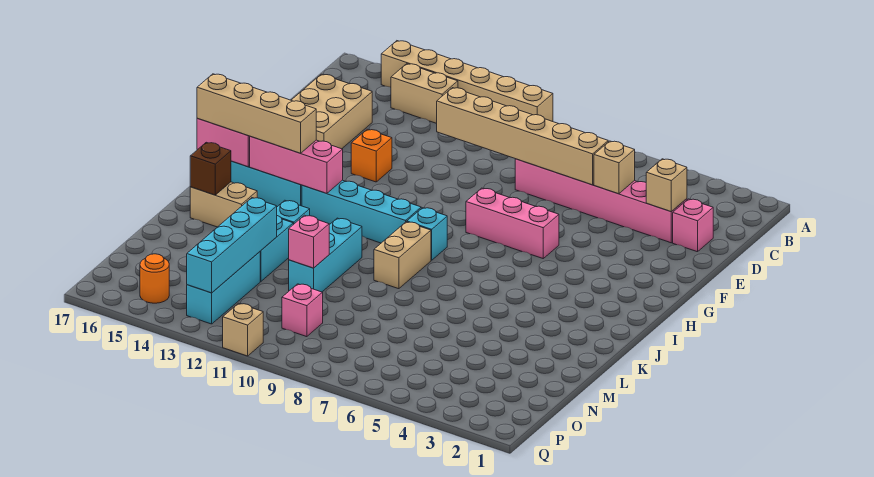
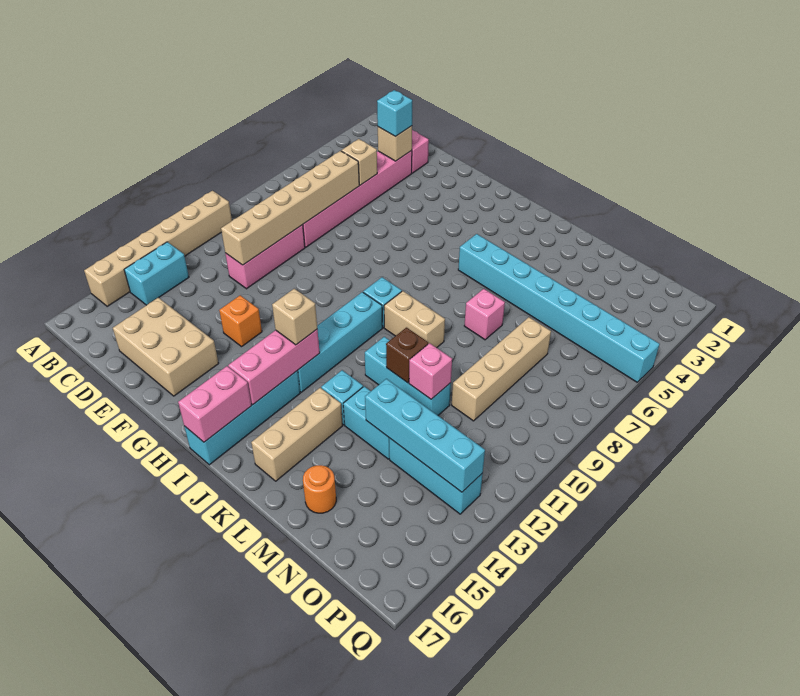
tan brick B13:B14 level 1 -> cyan brick B13:B14 level 1
none -> cyan brick D3 level 3
pink brick G6:G8 level 1 -> pink brick D9:D11 level 1
tan brick I14:I17 level 3 -> tan brick N7:N10 level 1
none -> cyan brick J5:Q5 level 1
tan brick K15:K16 level 1 -> tan brick K14:K16 level 1
brown brick K16 level 2 -> brown brick L11 level 2
pink brick O10 level 1 -> pink brick L7 level 1
orange round brick P15 level 1 -> orange round brick M16 level 1
tan brick Q11 level 1 -> tan brick I13 level 3

